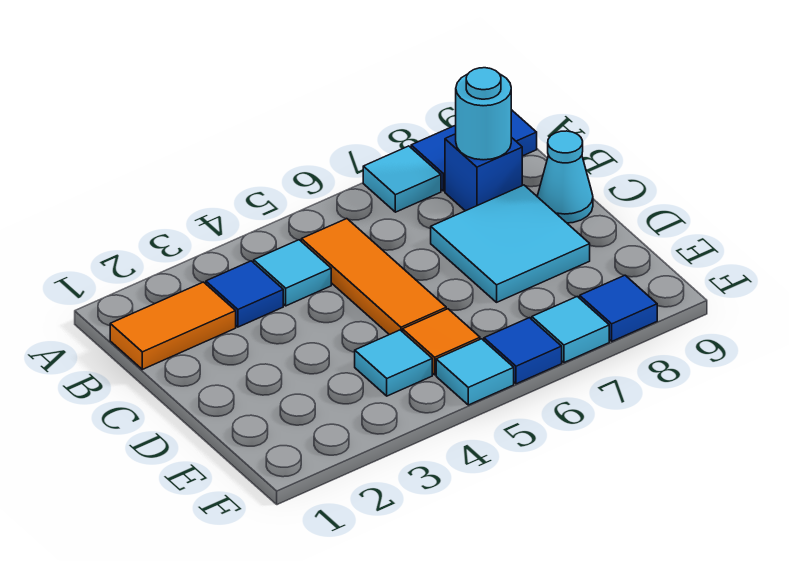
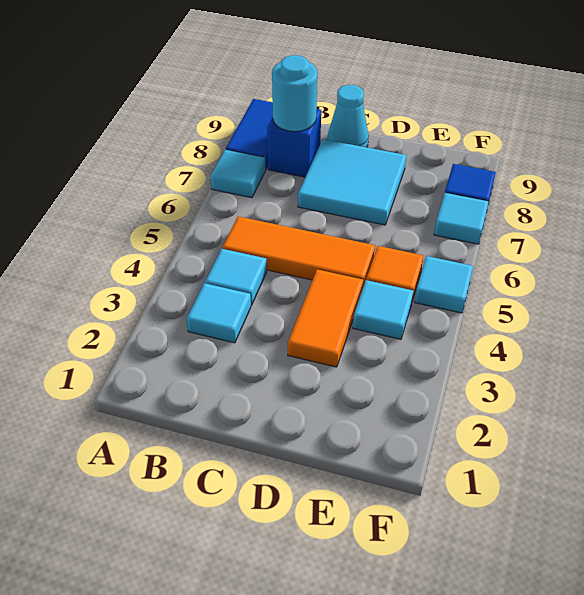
orange tile B1:B2 level 1 -> orange tile D3:D4 level 1
blue tile B3 level 1 -> cyan tile B3 level 1
blue tile F6 level 1 -> none

